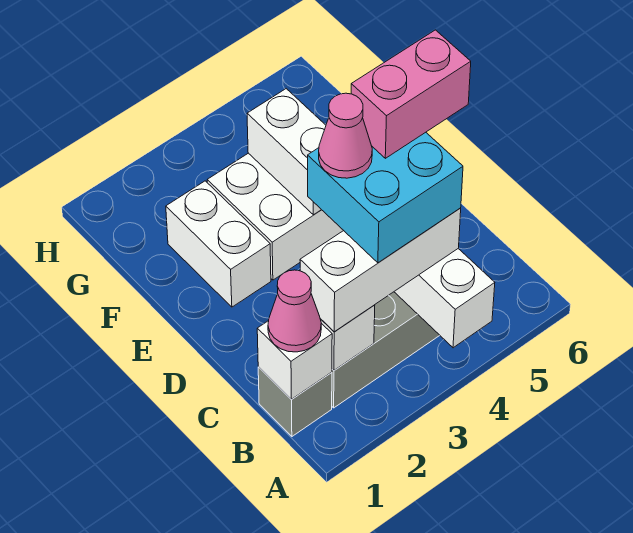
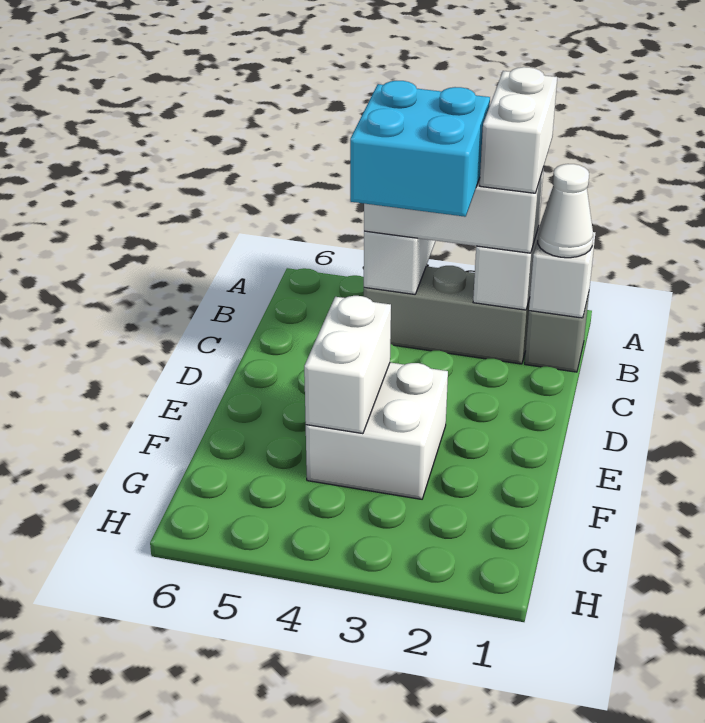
pink cone B1 level 3 -> white cone B1 level 3
pink cone C3 level 5 -> none
pink brick C4:C5 level 5 -> none
white brick E2:F2 level 1 -> white brick A2:B2 level 4

